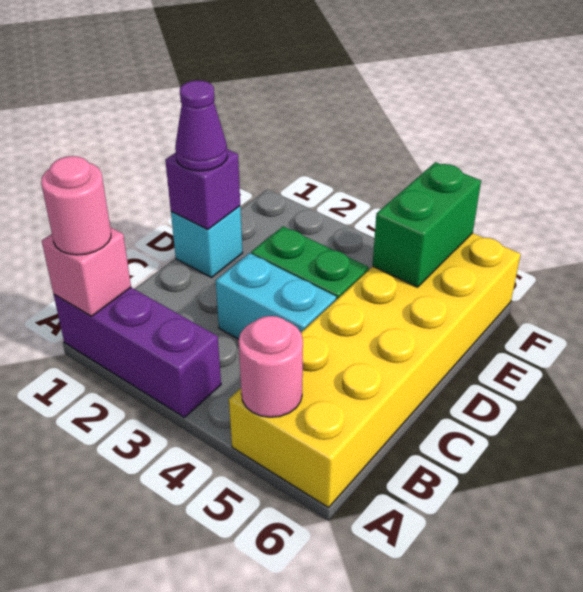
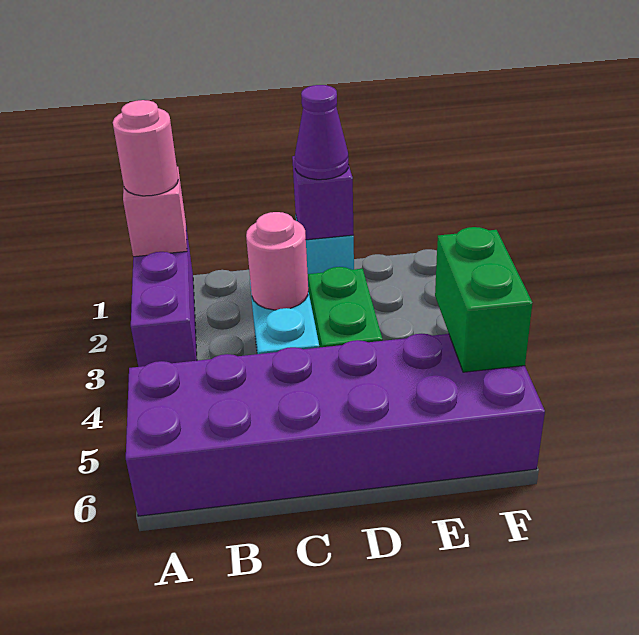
yellow brick A5:F6 level 1 -> purple brick A5:F6 level 1
pink round brick A5 level 2 -> pink round brick C3 level 2
green brick E5:F5 level 2 -> green brick F4:F5 level 2

